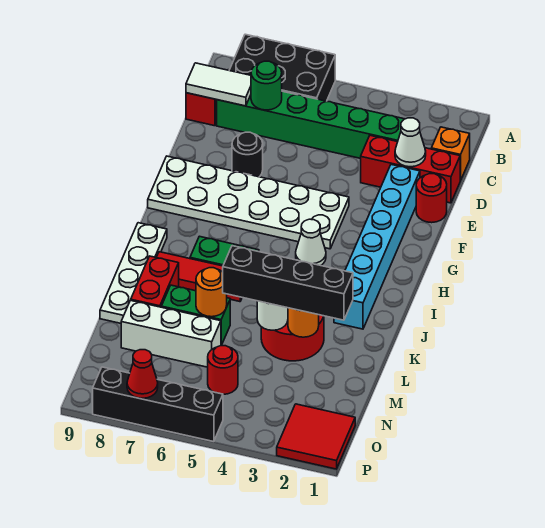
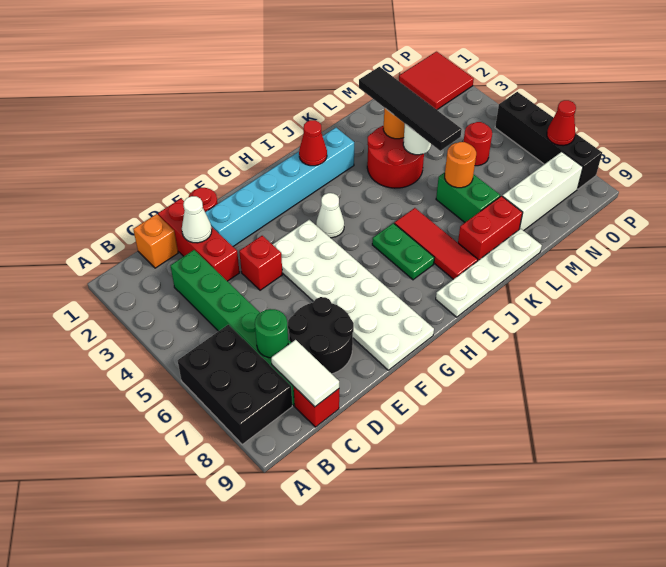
none -> red brick E4 level 1
black round brick E7 level 1 -> black round brick D7:E8 level 1
none -> red cone I2 level 2
black brick L2:L5 level 3 -> black tile L2:L5 level 3
white brick M6:M8 level 1 -> white brick M8:O8 level 1

